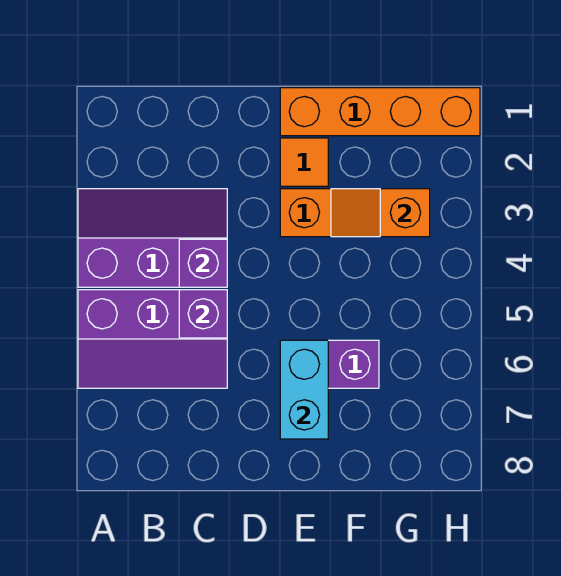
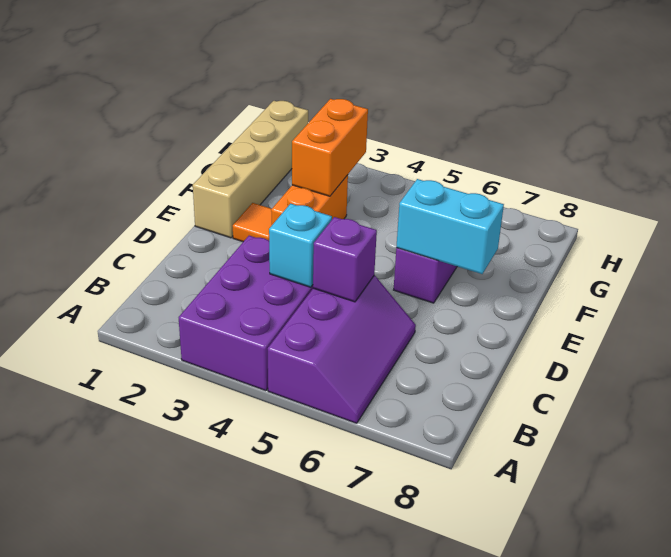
purple slope A3:C4 level 1 top 4 -> purple brick A3:C4 level 1
purple brick C4 level 2 -> cyan brick C4 level 2
orange brick E1:H1 level 1 -> tan brick E1:H1 level 1
orange slope F3:G3 level 2 top G -> orange brick F3:G3 level 2

